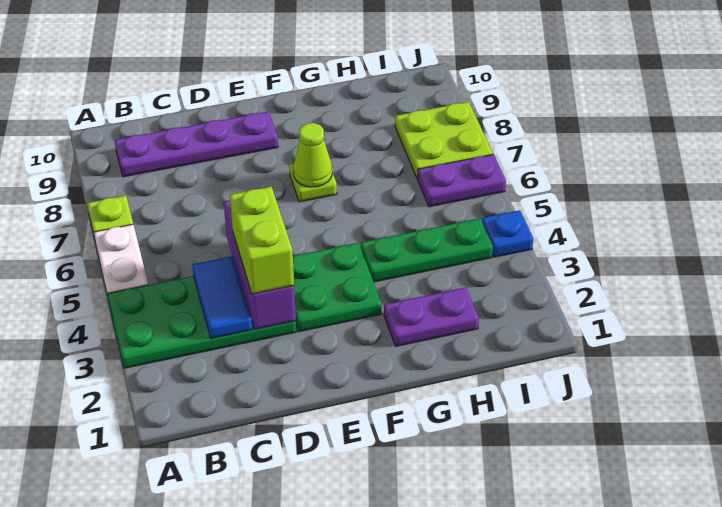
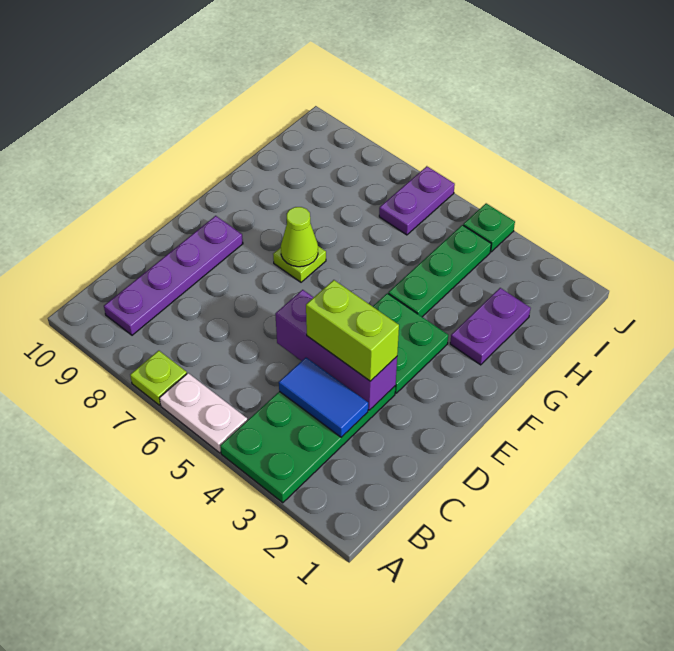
lime plate I7:J8 level 1 -> none
blue plate J4 level 1 -> green plate J4 level 1

